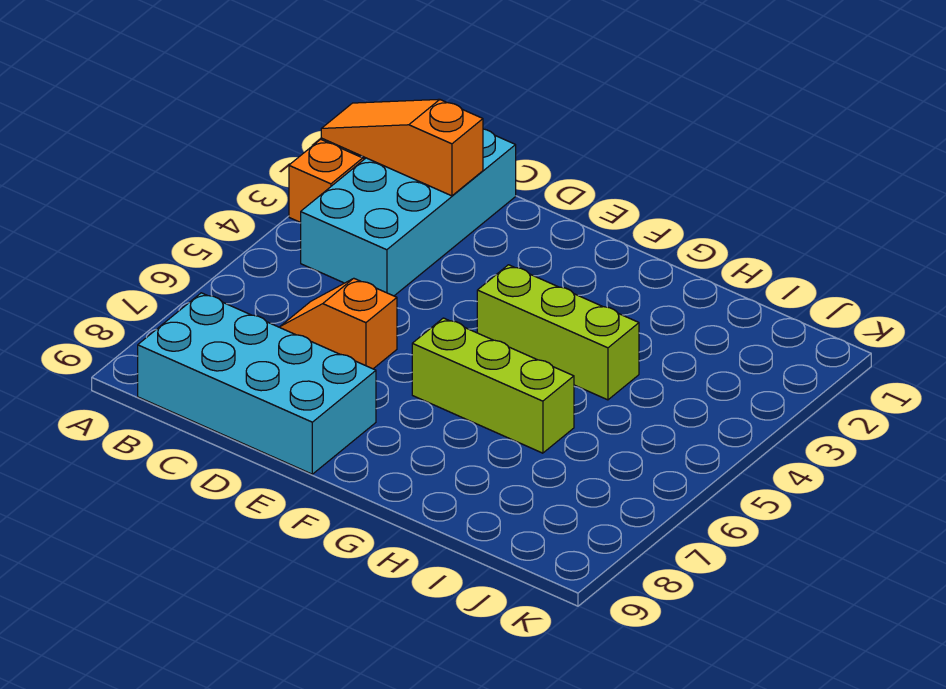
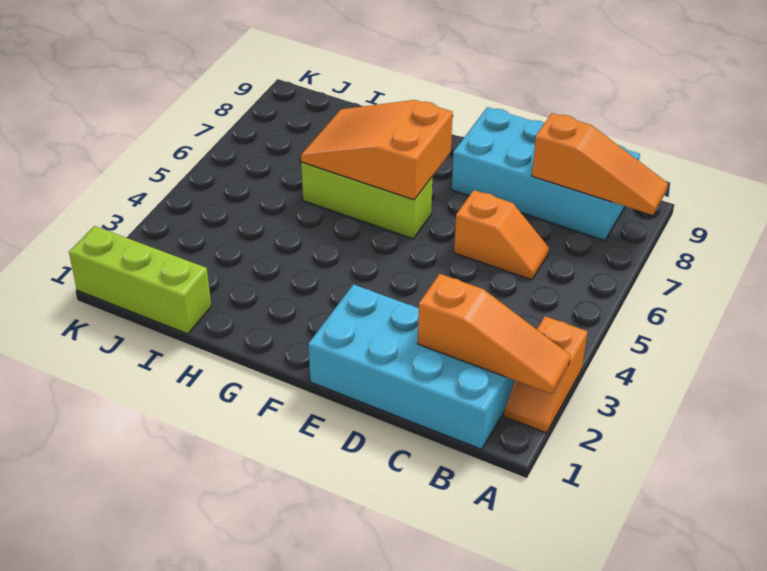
none -> orange slope A8:C8 level 2 top C
cyan brick B1:C4 level 1 -> cyan brick B1:E2 level 1
lime brick F4:H4 level 1 -> lime brick I1:K1 level 1
none -> orange slope F6:H7 level 2 top F

